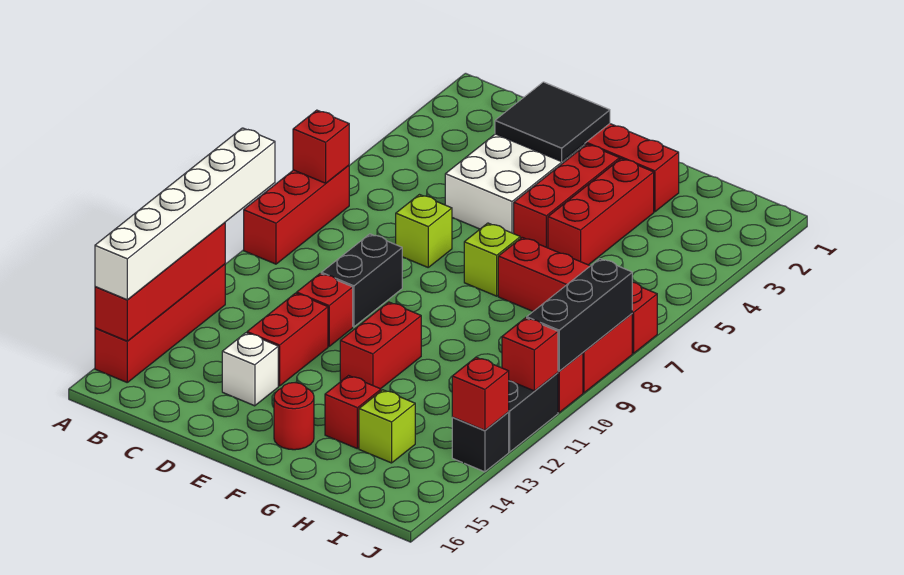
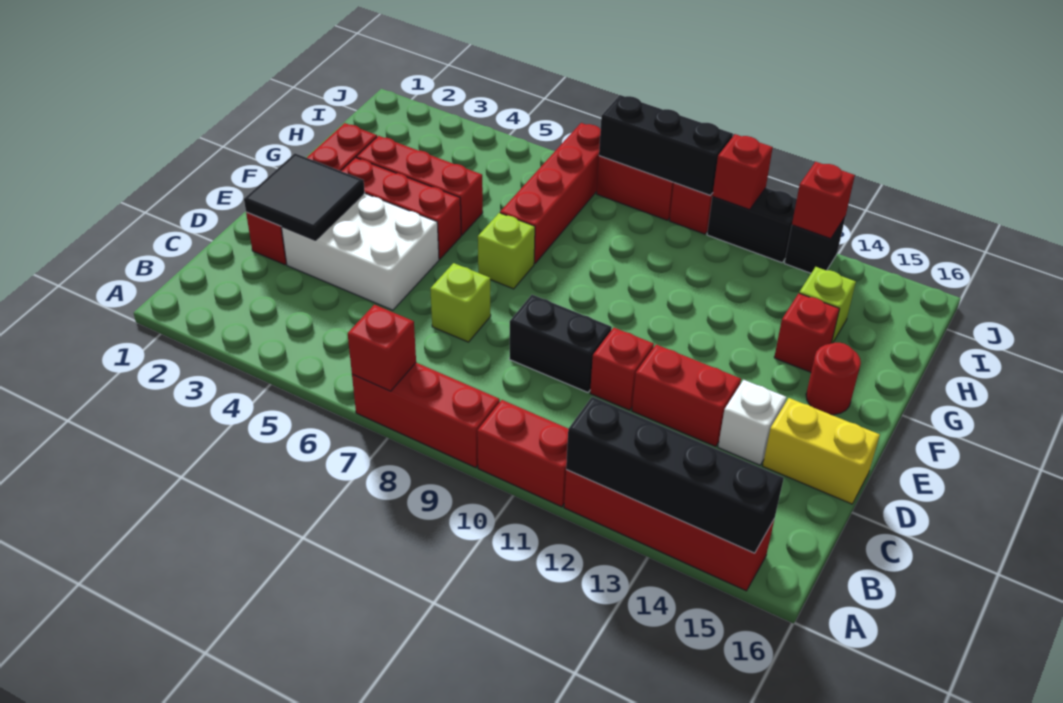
white brick A10:A15 level 3 -> none
red brick A12:A15 level 2 -> black brick A12:A15 level 2
none -> yellow brick D15:D16 level 1
red brick F11:F12 level 1 -> red brick A10:A11 level 1

